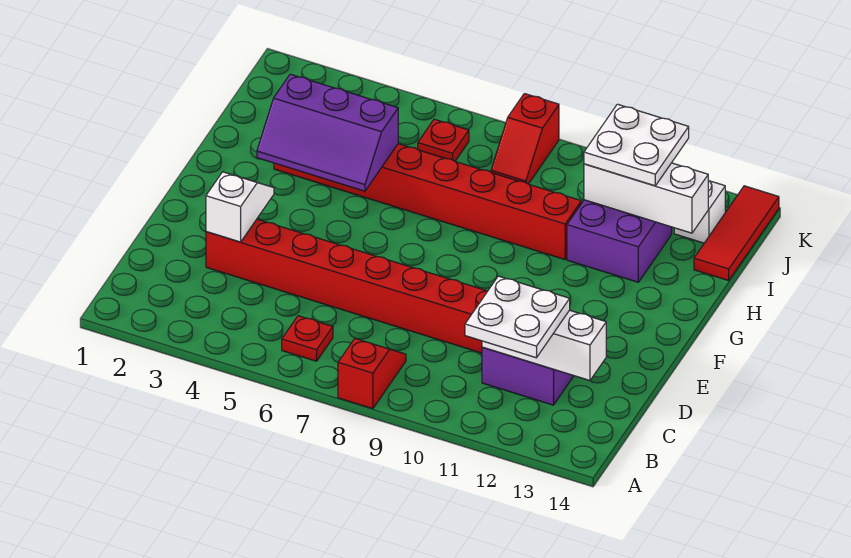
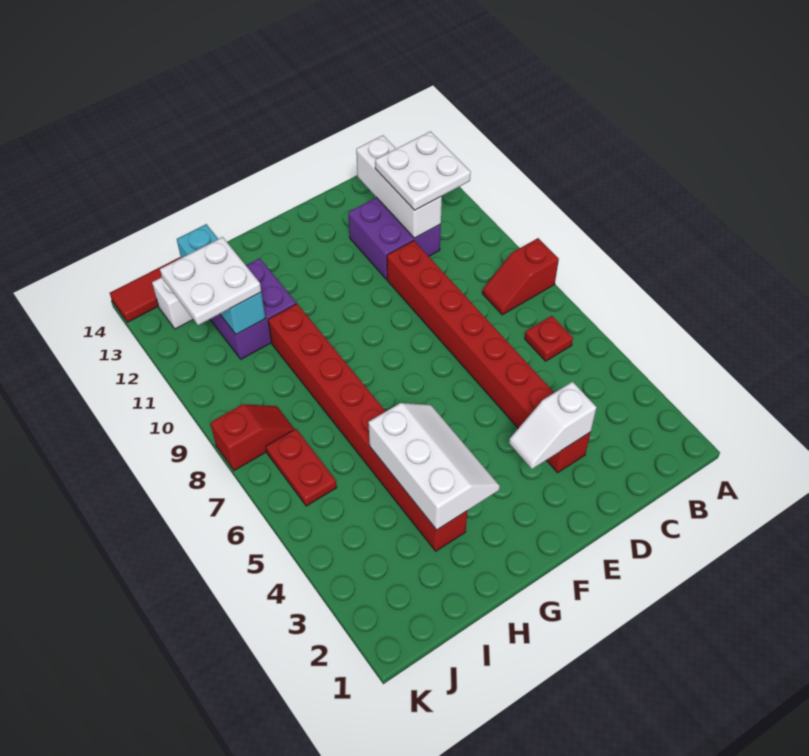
purple slope G3:H5 level 2 top H -> white slope G3:H5 level 2 top H
white brick I11:I13 level 2 -> cyan brick I11:I13 level 2
red plate J6 level 1 -> red plate J6:J7 level 1

